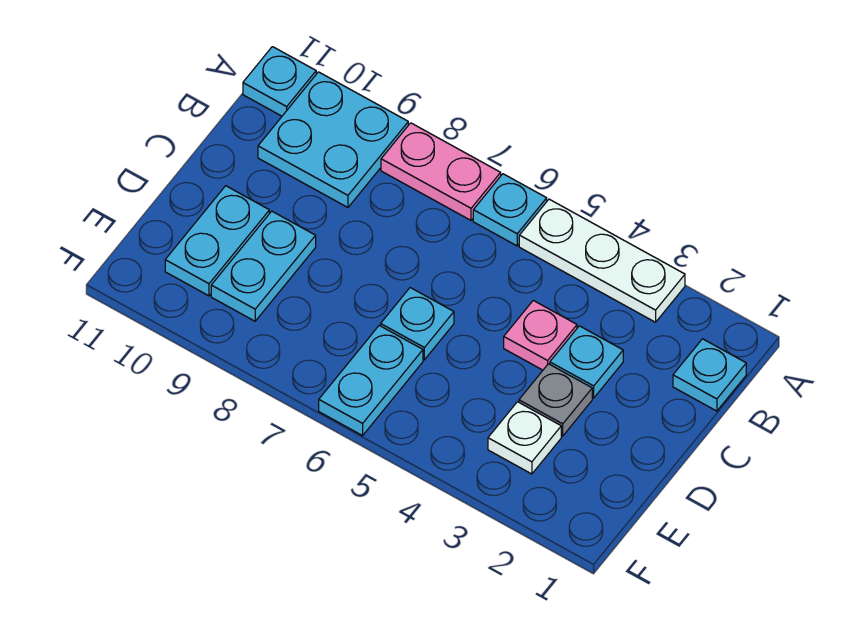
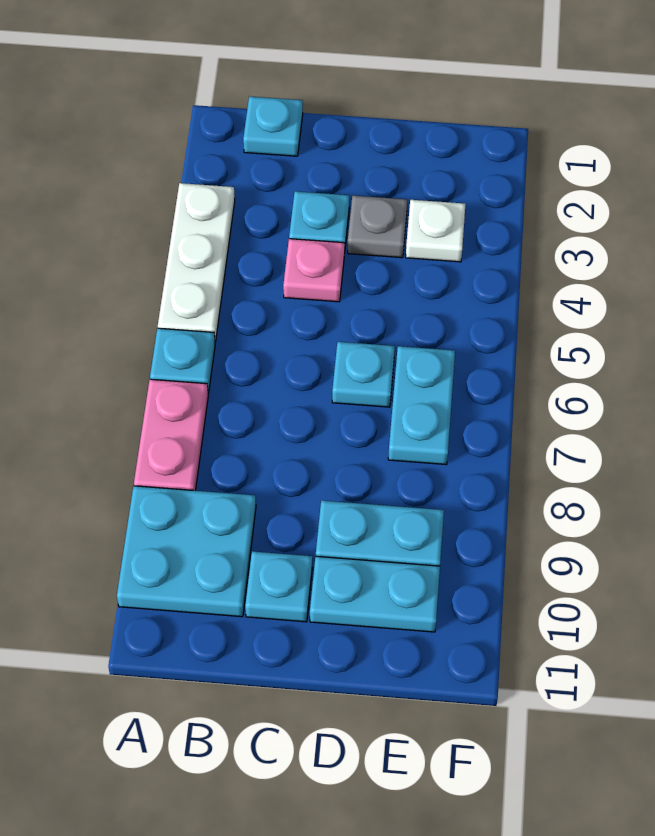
cyan plate A11 level 1 -> cyan plate C10 level 1
cyan plate E6:F6 level 1 -> cyan plate E6:E7 level 1

